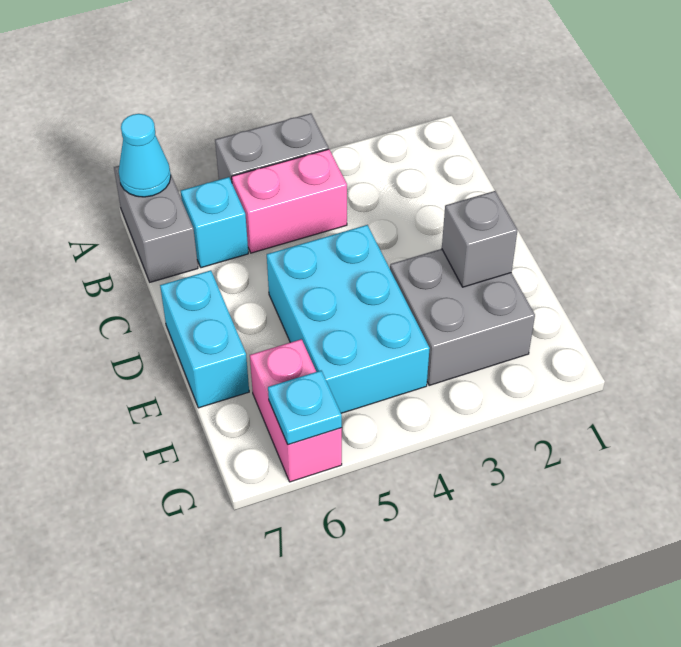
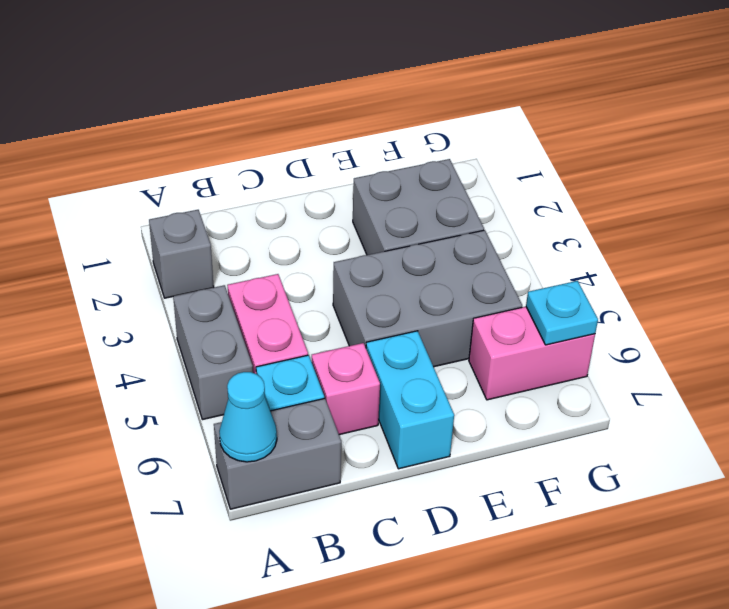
none -> pink brick C6 level 1
cyan brick D4:F5 level 1 -> grey brick D4:F5 level 1
cyan brick D7:E7 level 1 -> cyan brick D6:D7 level 1
grey brick E2 level 2 -> grey brick A2 level 1

